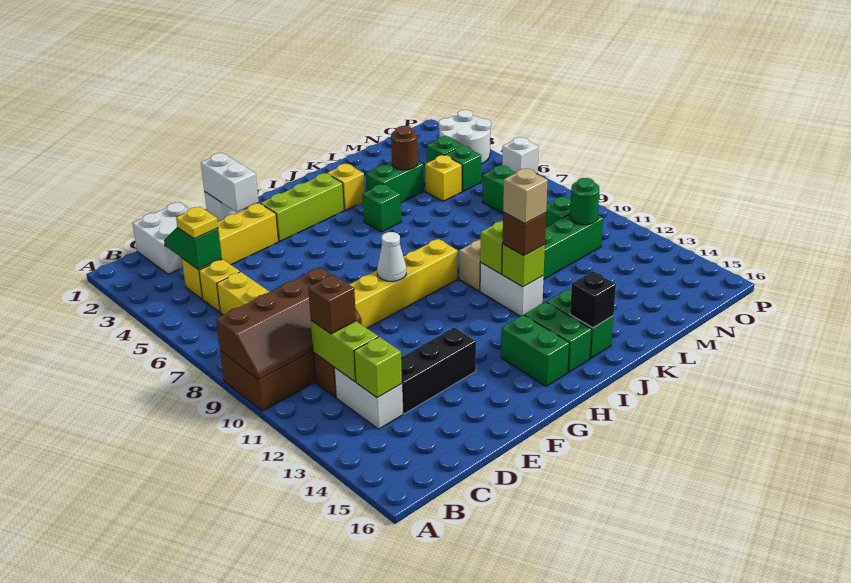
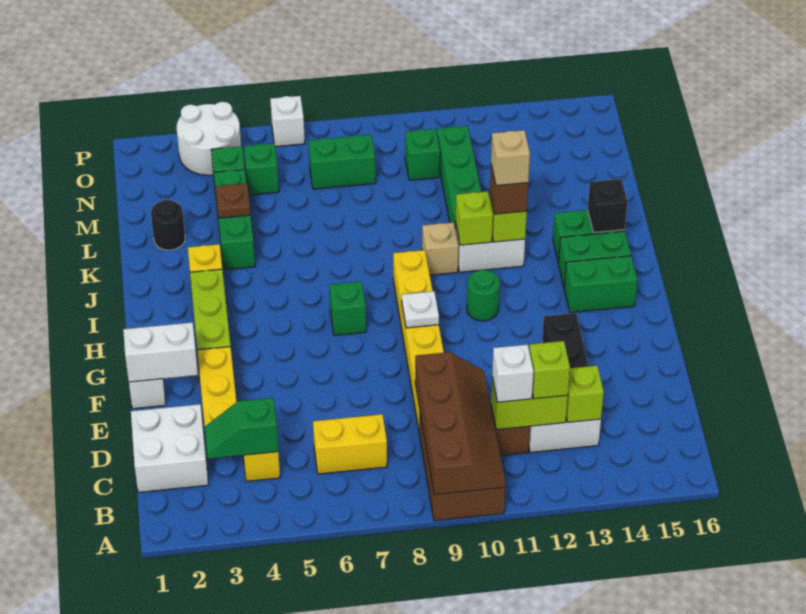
yellow plate C4 level 3 -> none
yellow brick C5 level 1 -> none
brown brick C11 level 3 -> white brick C11 level 3
none -> lime brick C12 level 3
white cone G9 level 2 -> white plate G9 level 2
green brick J5 level 1 -> green brick H7 level 1
green brick K4:L4 level 1 -> green brick K4:M4 level 1
none -> black round brick L2 level 1
brown round brick L4 level 2 -> brown plate L4 level 2
yellow brick M5 level 1 -> none
green round brick N11 level 2 -> green round brick H11 level 1

